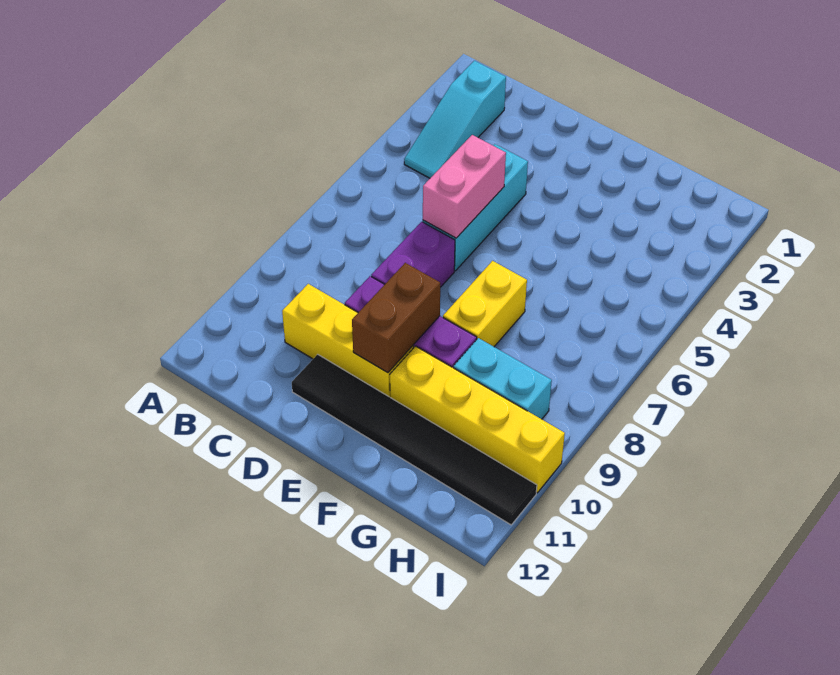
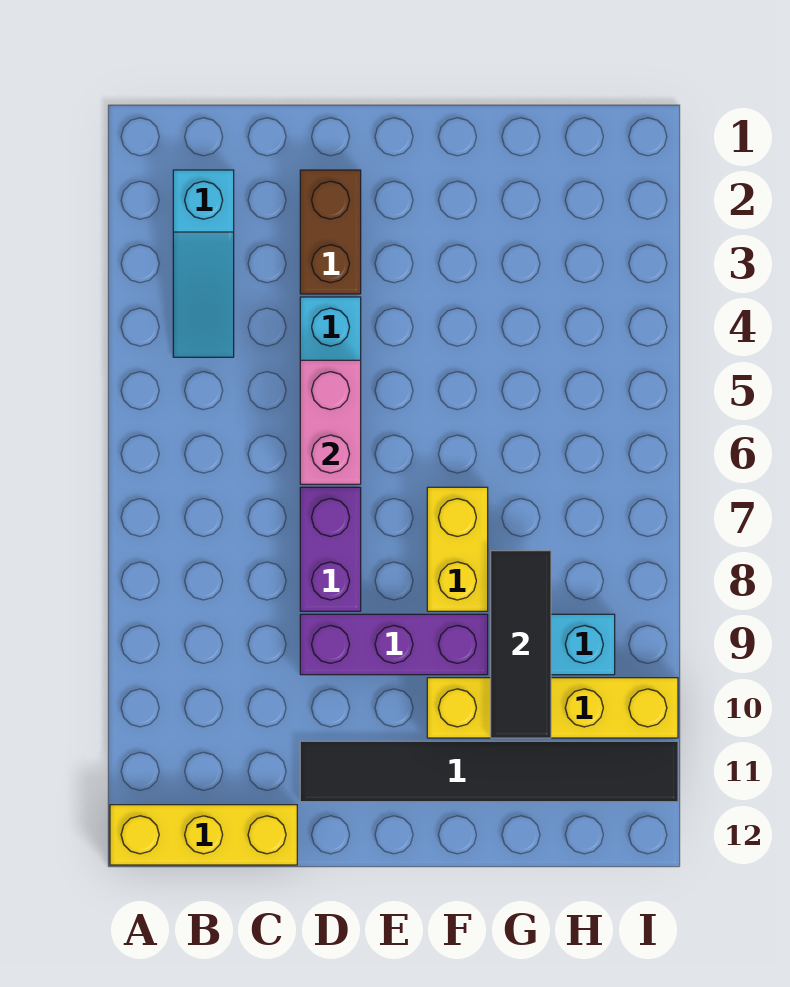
yellow brick C10:E10 level 1 -> yellow brick A12:C12 level 1
brown brick E9:E10 level 2 -> brown brick D2:D3 level 1
none -> black tile G8:G10 level 2

